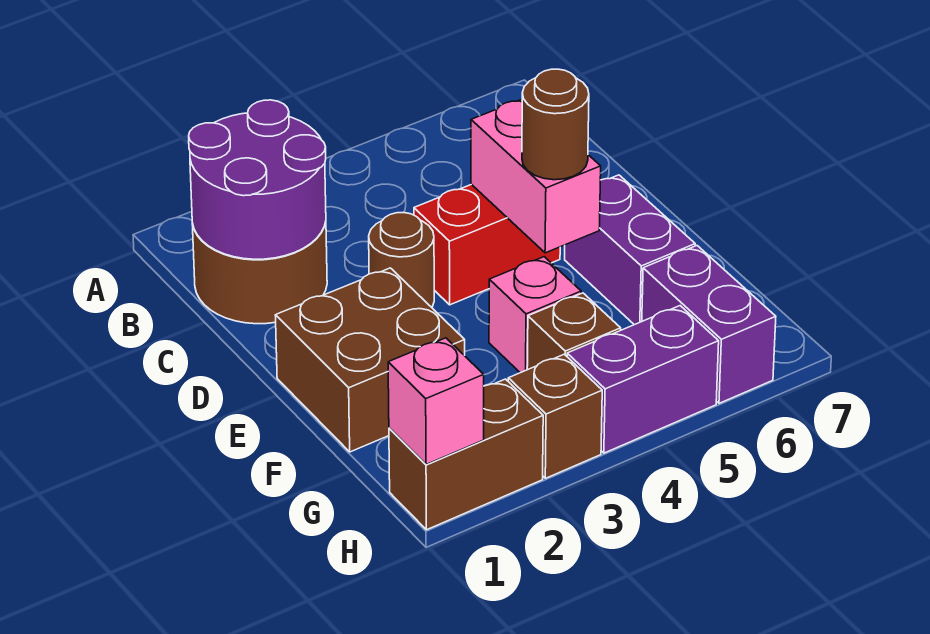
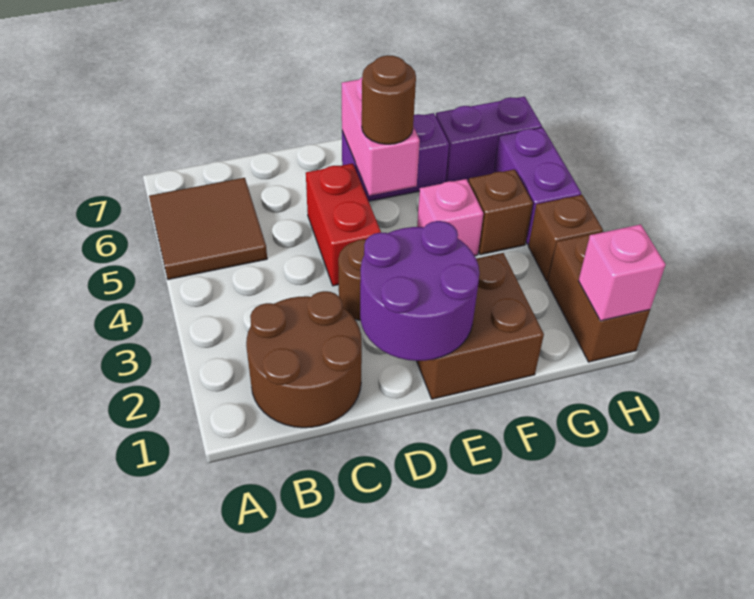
none -> brown tile A5:B6 level 1
purple round brick B1:C2 level 2 -> purple round brick D1:E2 level 2
pink brick D5:E5 level 2 -> pink brick E5:E6 level 2

